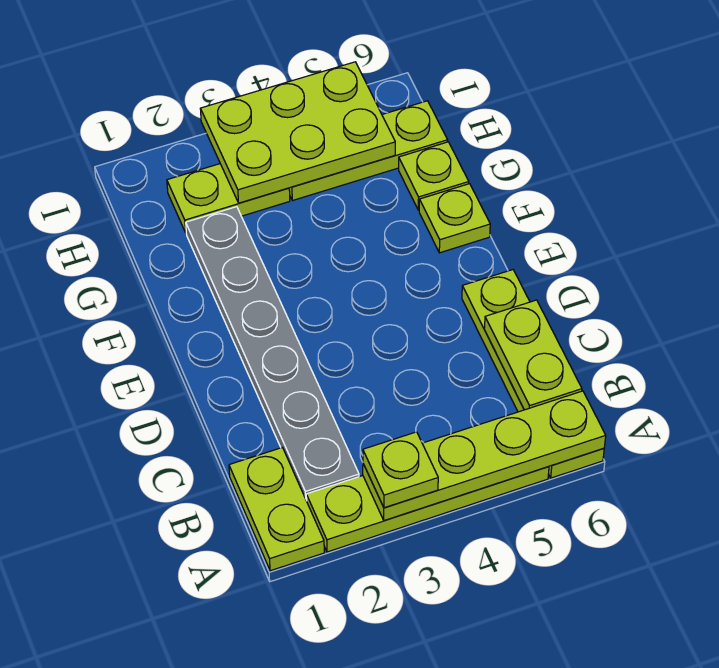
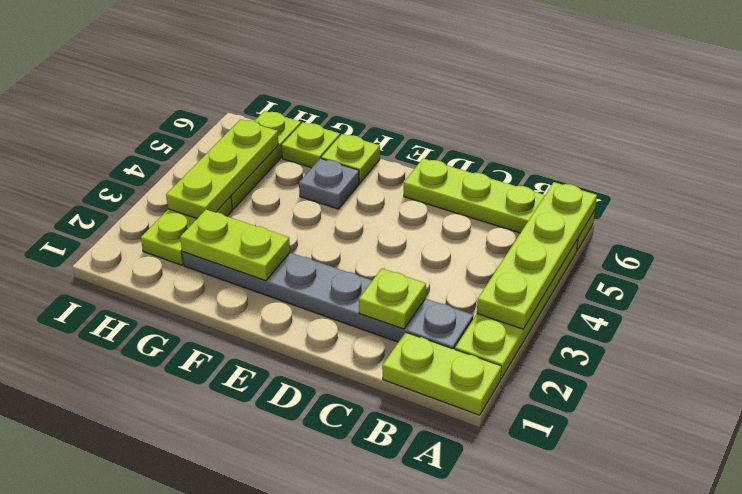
lime plate A3 level 3 -> lime plate C2 level 2
lime plate B6:C6 level 2 -> lime plate F2:G2 level 2
none -> grey plate F5 level 1
lime plate H3:I5 level 2 -> lime plate H3:H5 level 2

